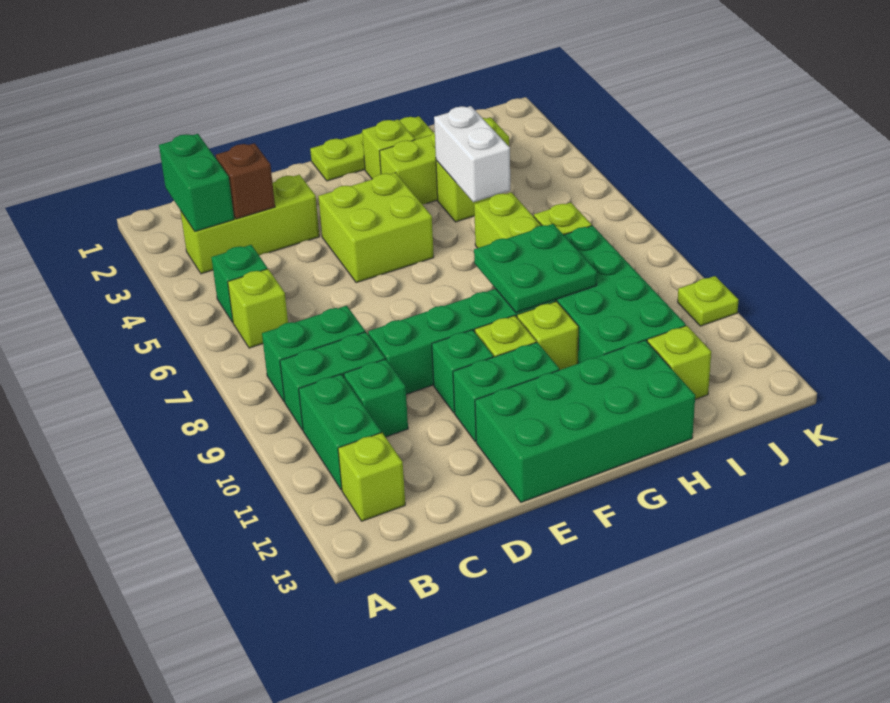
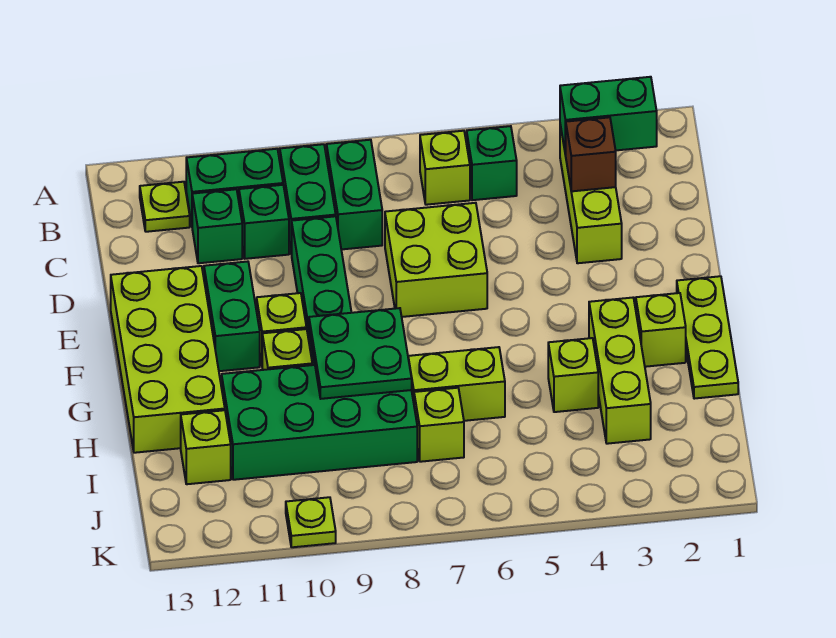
lime brick B12 level 1 -> lime plate B12 level 1
lime brick E4:F5 level 1 -> lime brick D6:E7 level 1
green brick E10 level 1 -> green brick C11 level 1
green brick E12:H13 level 1 -> lime brick E12:H13 level 1
white brick H4:H5 level 2 -> none

